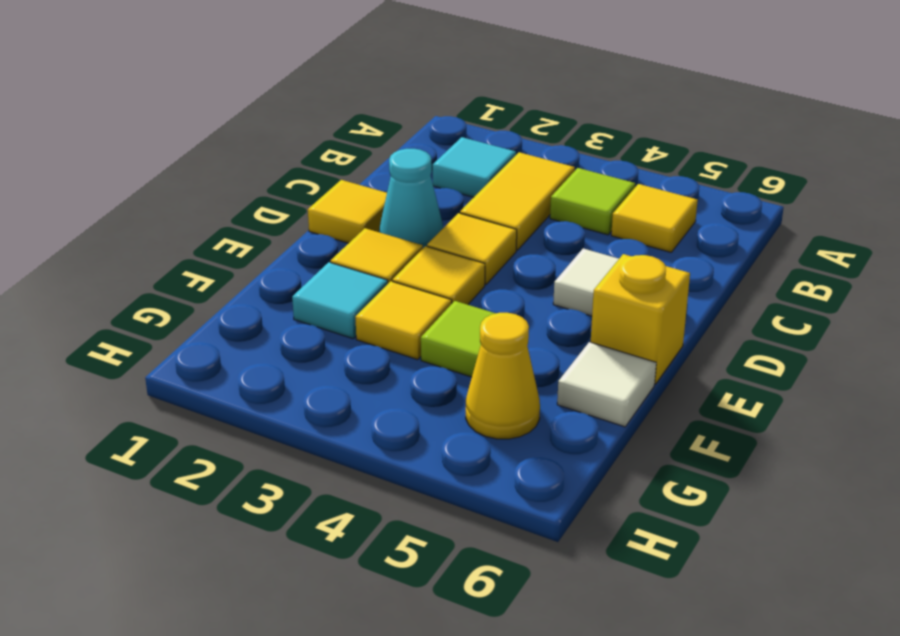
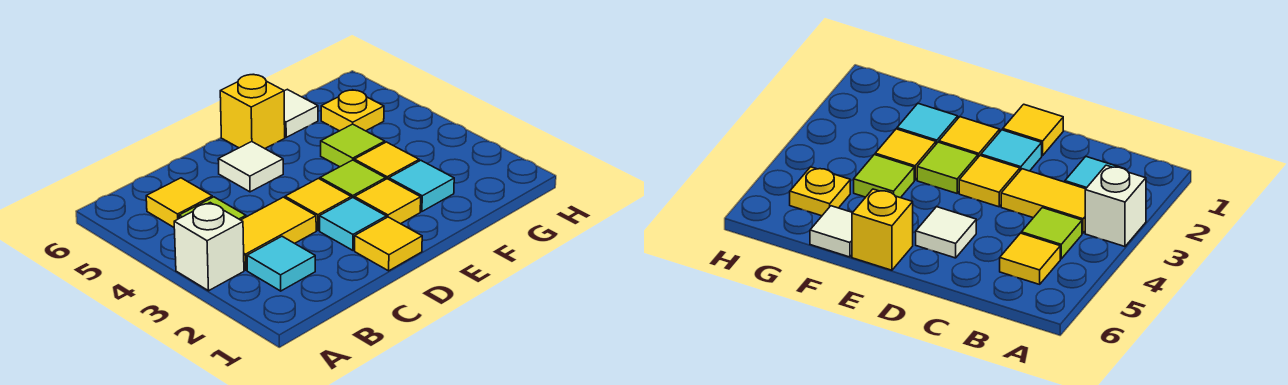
none -> white brick A3 level 1
cyan cone D2 level 1 -> cyan tile D2 level 1
yellow tile E3 level 1 -> lime tile E3 level 1
yellow cone G5 level 1 -> yellow plate G5 level 1

